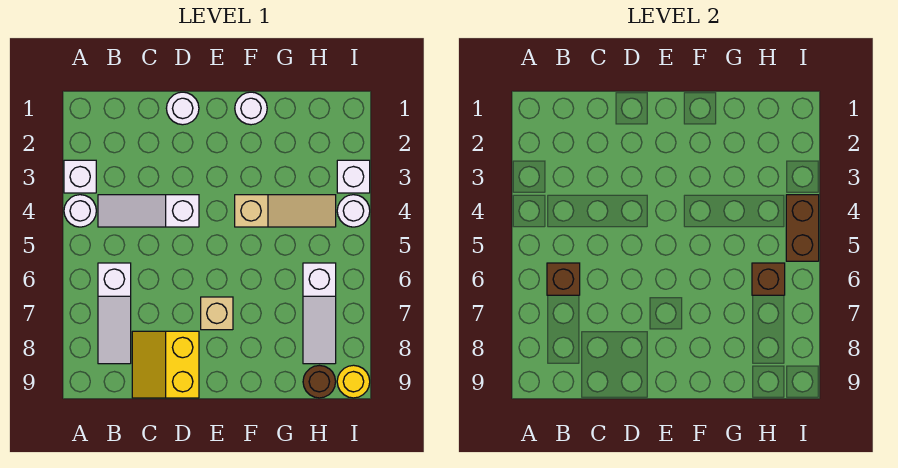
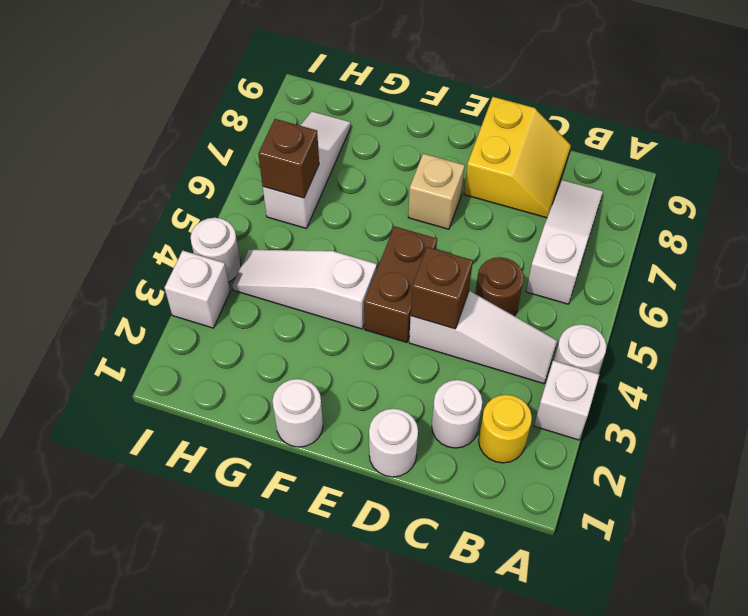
brown brick B6 level 2 -> brown brick D4 level 2
none -> white round brick C2 level 1
tan slope F4:H4 level 1 top F -> white slope F4:H4 level 1 top F
brown round brick H9 level 1 -> brown round brick C5 level 1
brown brick I4:I5 level 2 -> brown brick E4:E5 level 1
yellow round brick I9 level 1 -> yellow round brick B2 level 1

